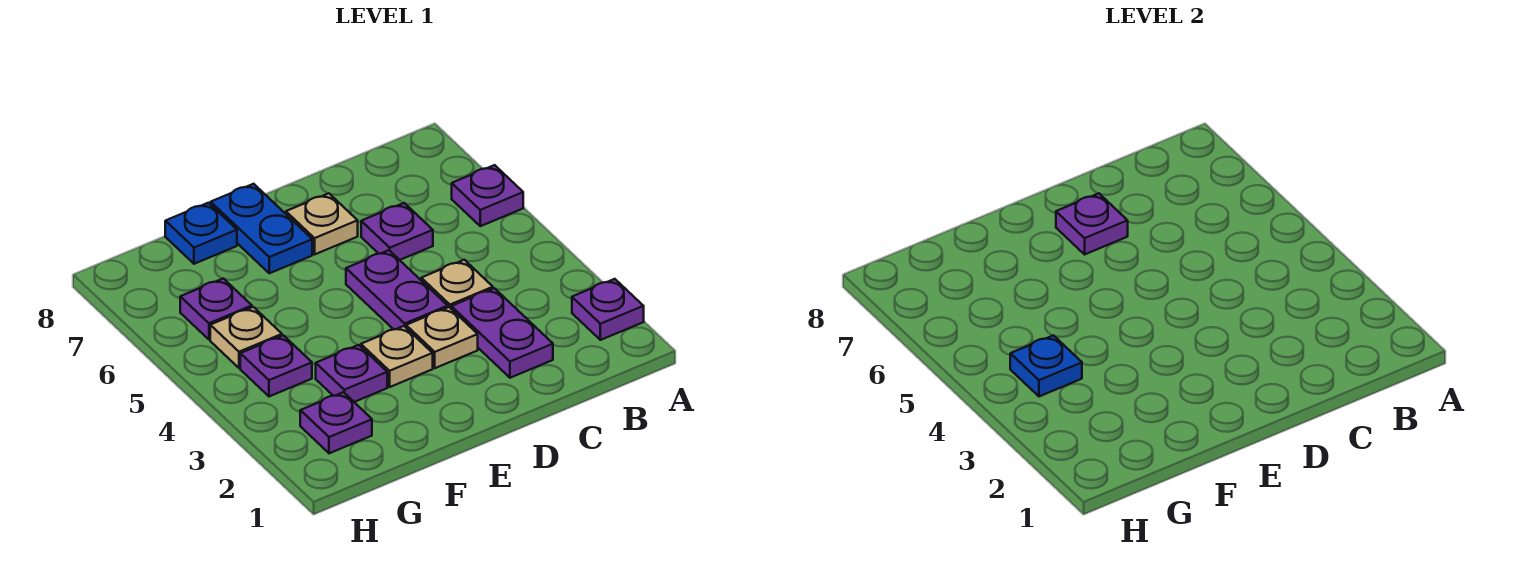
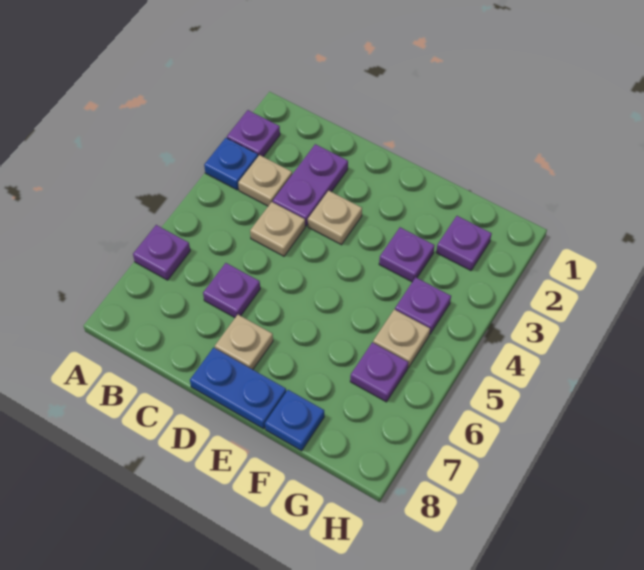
purple plate D4:D5 level 1 -> none
purple plate D7 level 2 -> none
tan plate E3 level 1 -> tan plate B3 level 1
blue plate E7:E8 level 1 -> blue plate D8:E8 level 1
blue plate G4 level 2 -> blue plate A3 level 1

